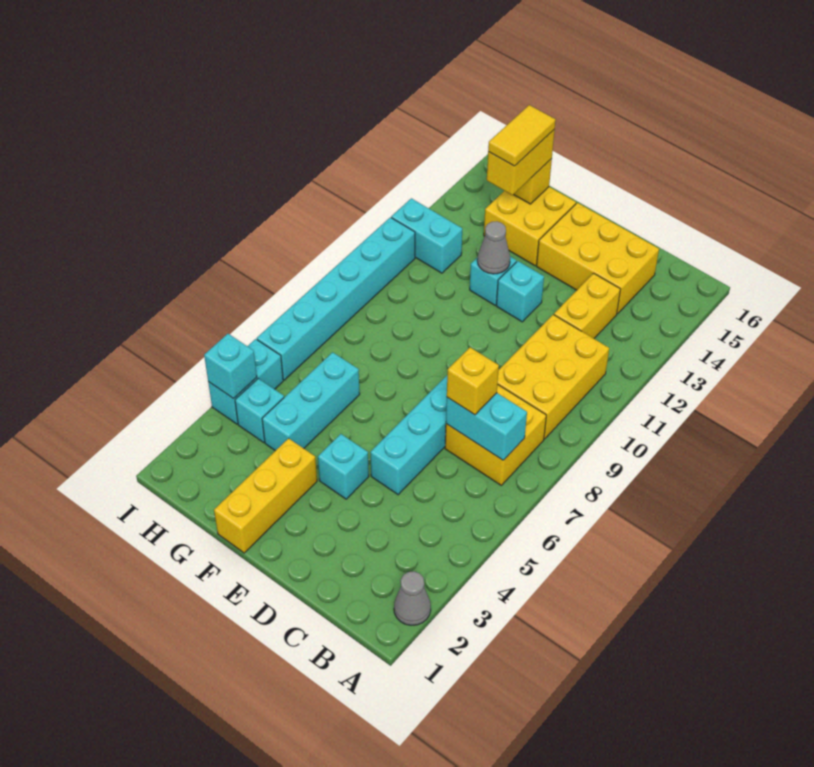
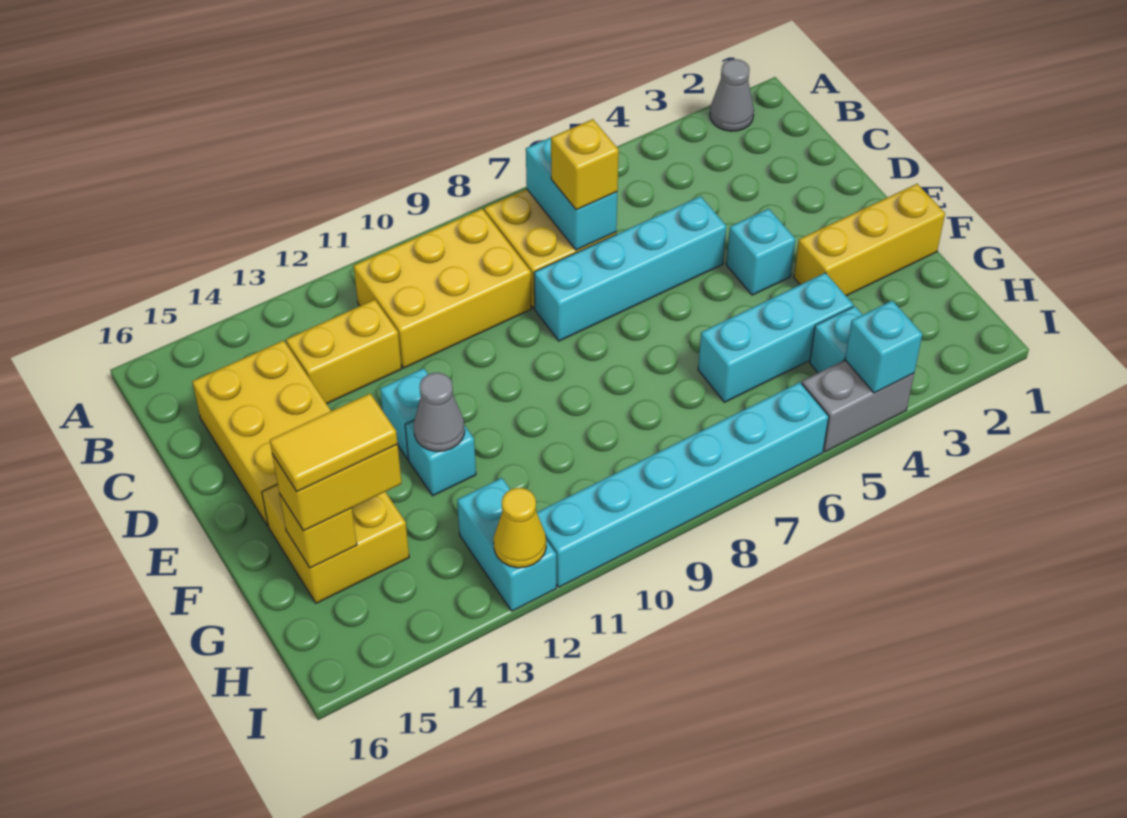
cyan brick I4:I5 level 1 -> grey brick I4:I5 level 1
none -> yellow cone I12 level 2

